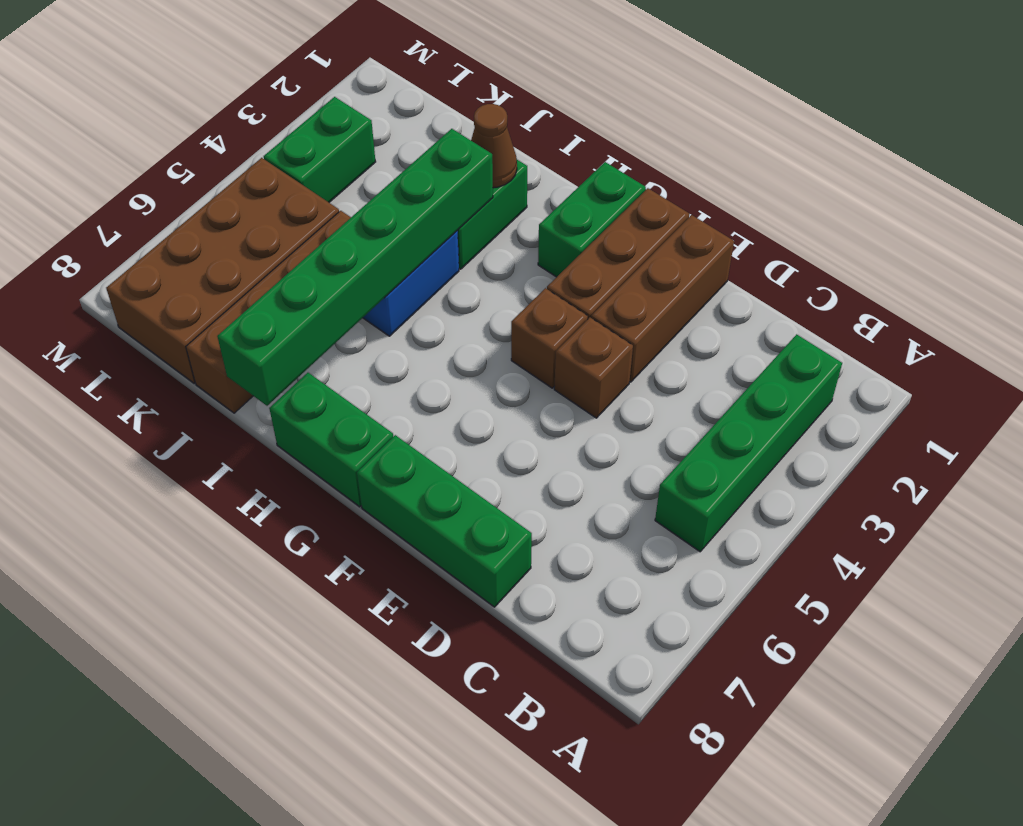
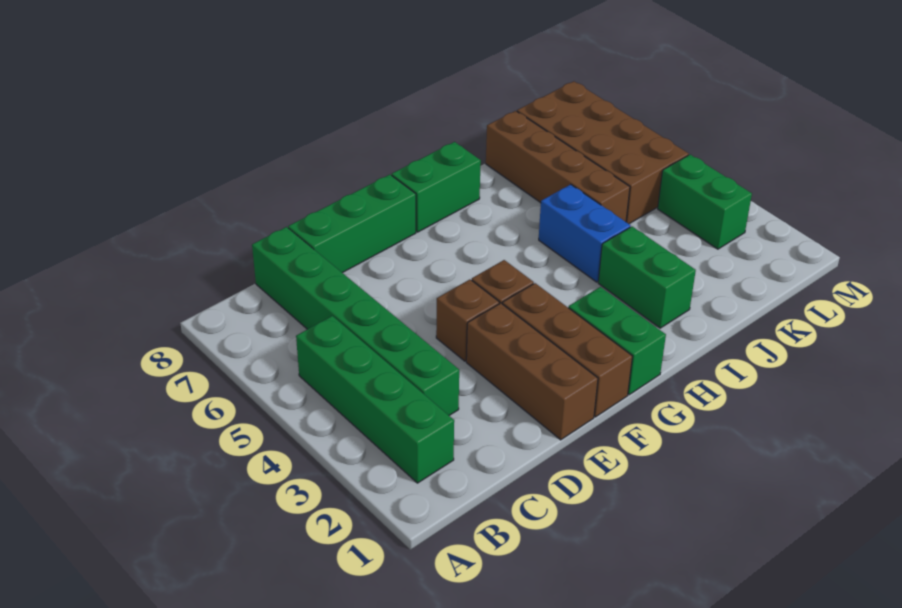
brown cone I2 level 2 -> none
green brick I3:I8 level 2 -> green brick C3:C8 level 1

